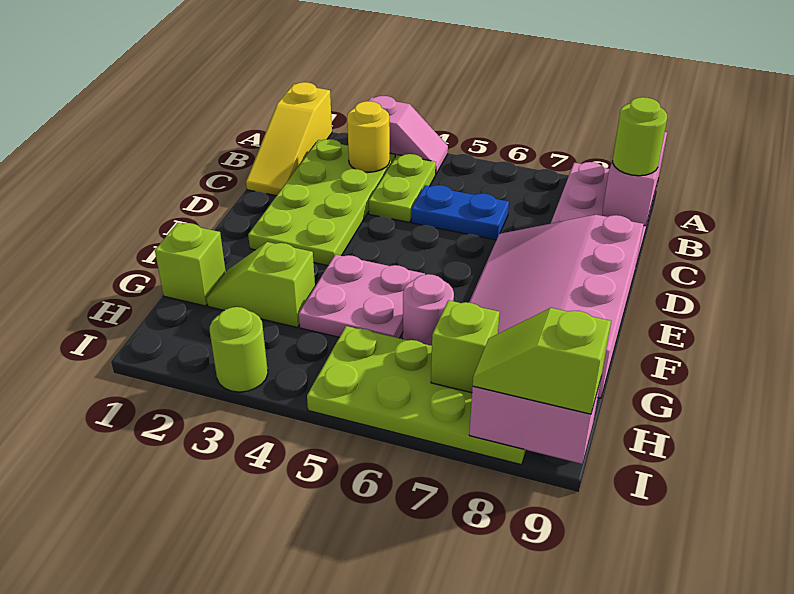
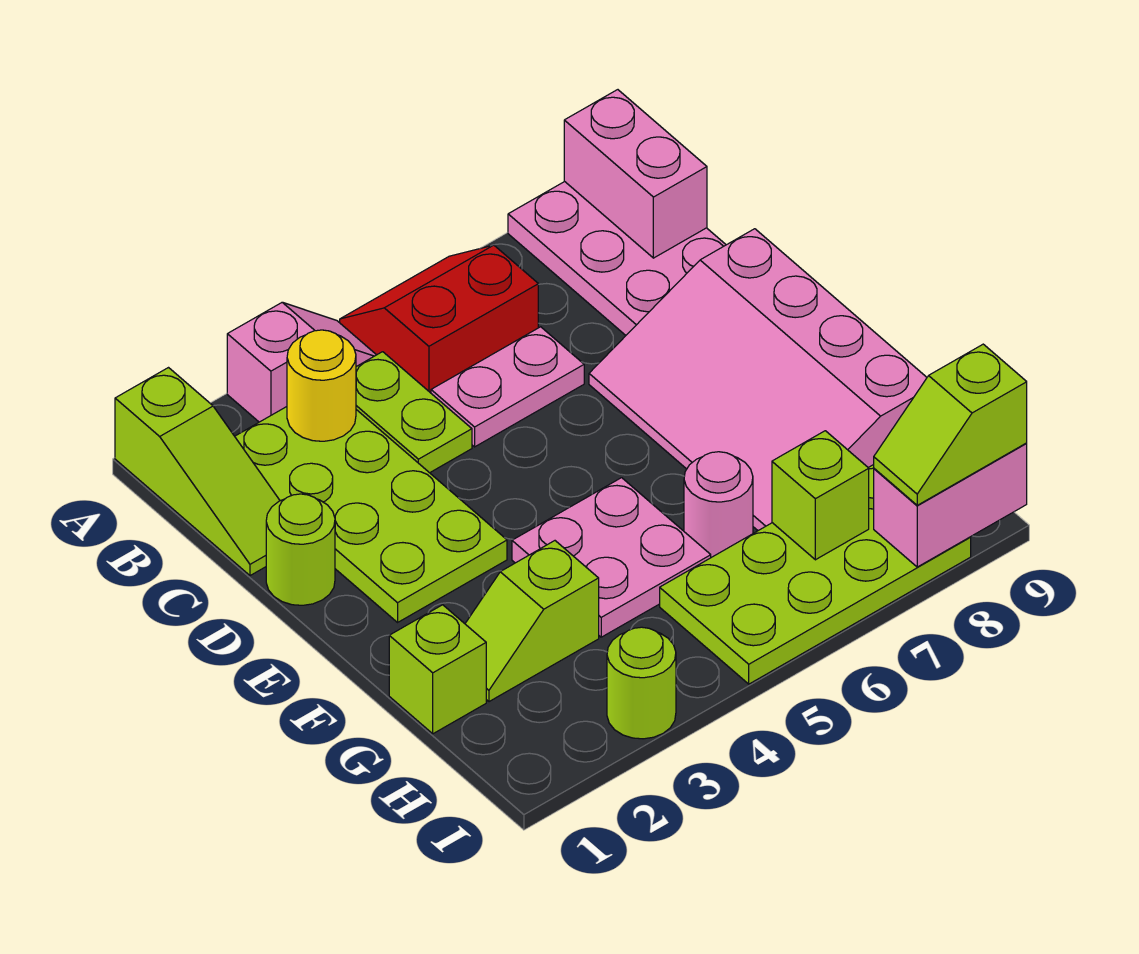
yellow slope A1:C1 level 1 top A -> lime slope A1:C1 level 1 top A
none -> red slope A5:B6 level 1 top B
lime round brick B9 level 3 -> lime round brick D1 level 1
blue plate C5:C6 level 1 -> pink plate C5:C6 level 1

